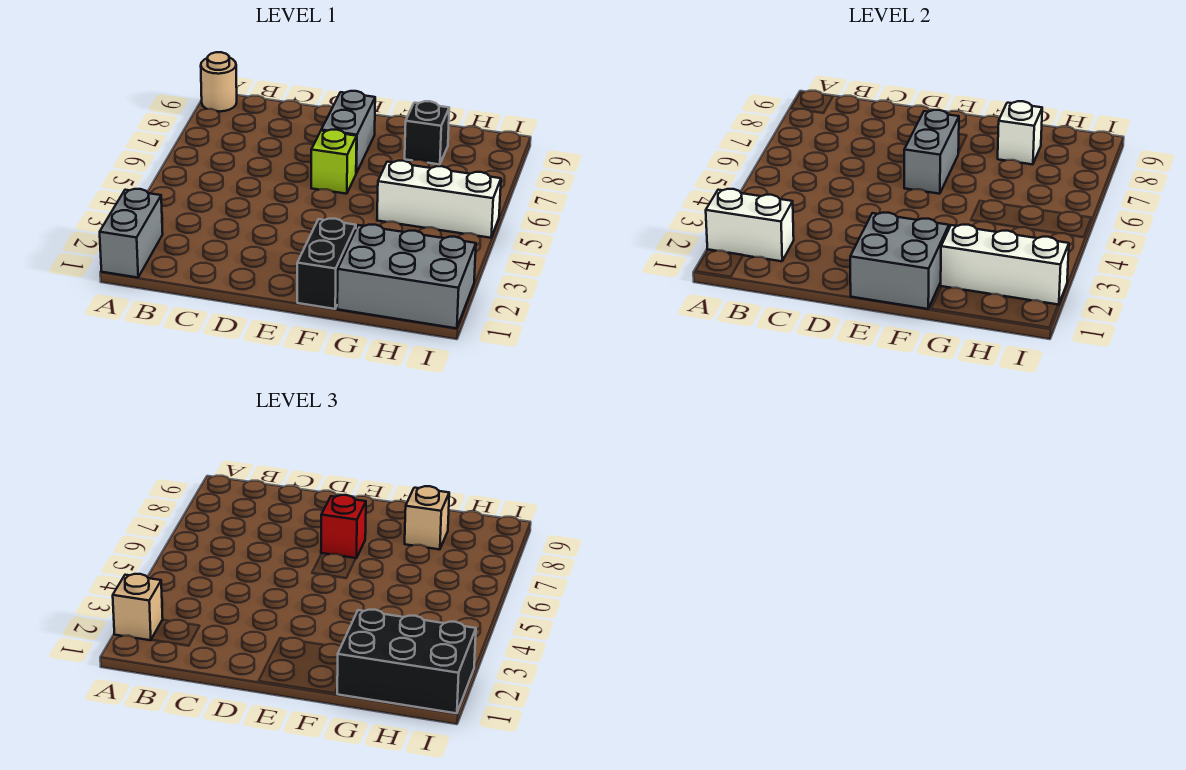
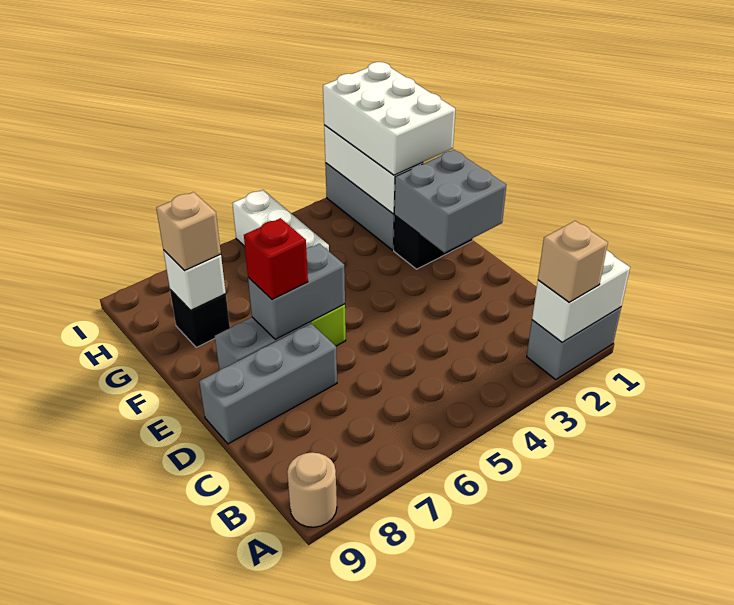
white brick A2:B2 level 2 -> white brick A1:A2 level 2
none -> grey brick D7:D9 level 1
black brick G1:I2 level 3 -> white brick G1:I2 level 3

